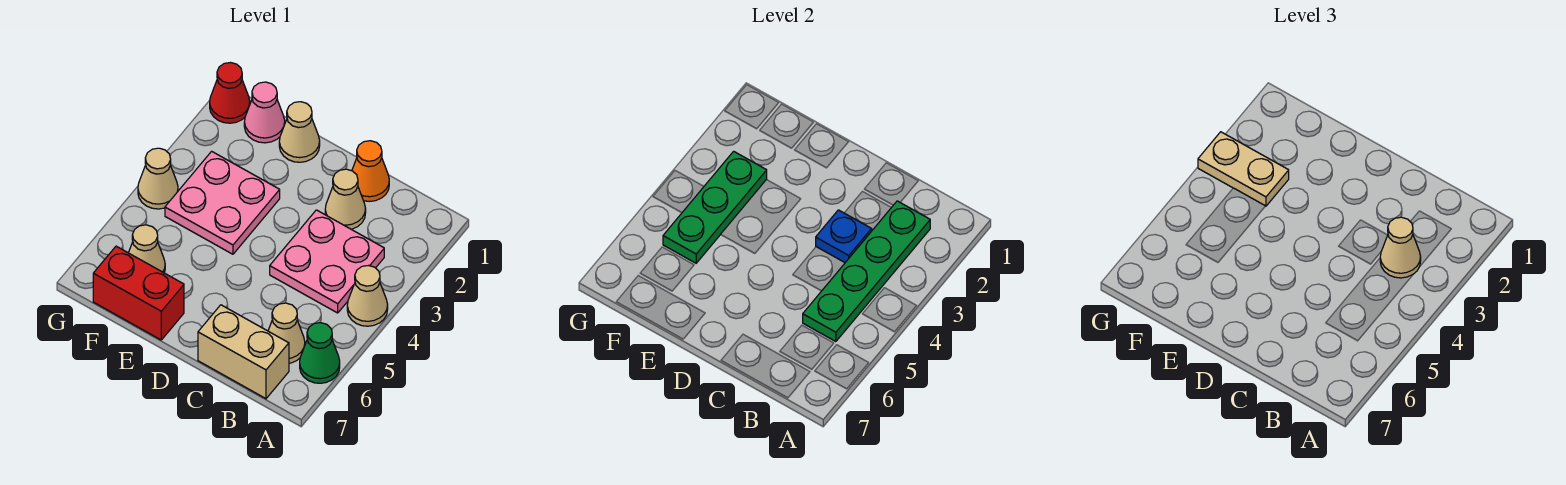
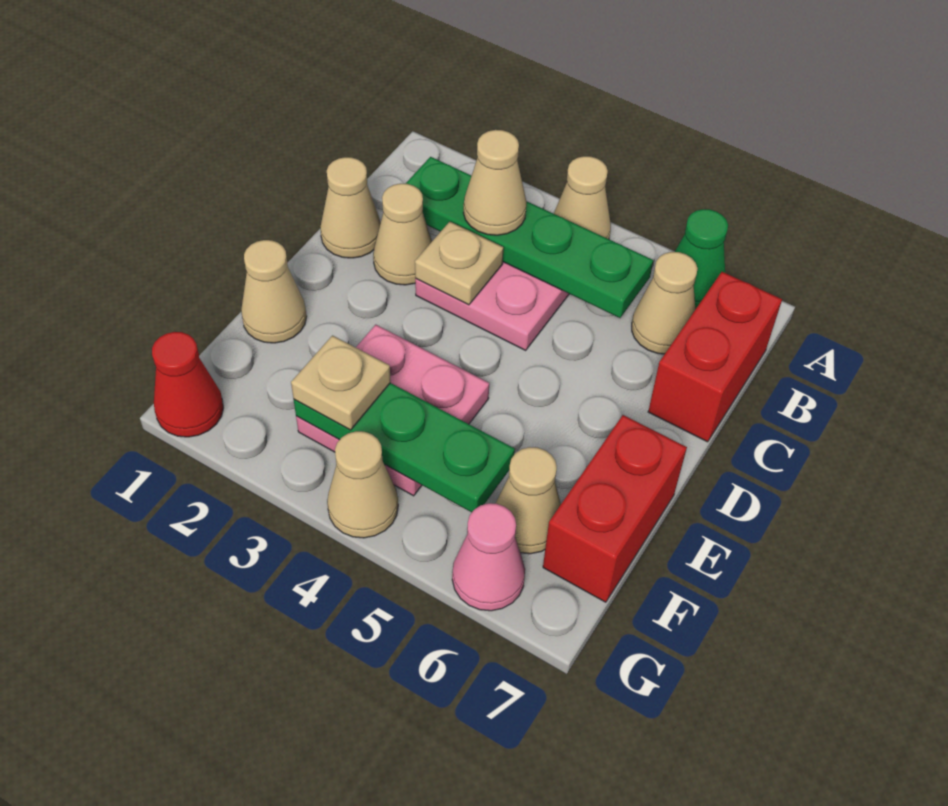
tan brick B7:C7 level 1 -> red brick B7:C7 level 1
orange cone C1 level 1 -> tan cone C1 level 1
blue plate C3 level 2 -> tan plate C3 level 2
pink cone F1 level 1 -> pink cone G6 level 1
tan plate F3:G3 level 3 -> tan plate F3 level 3

